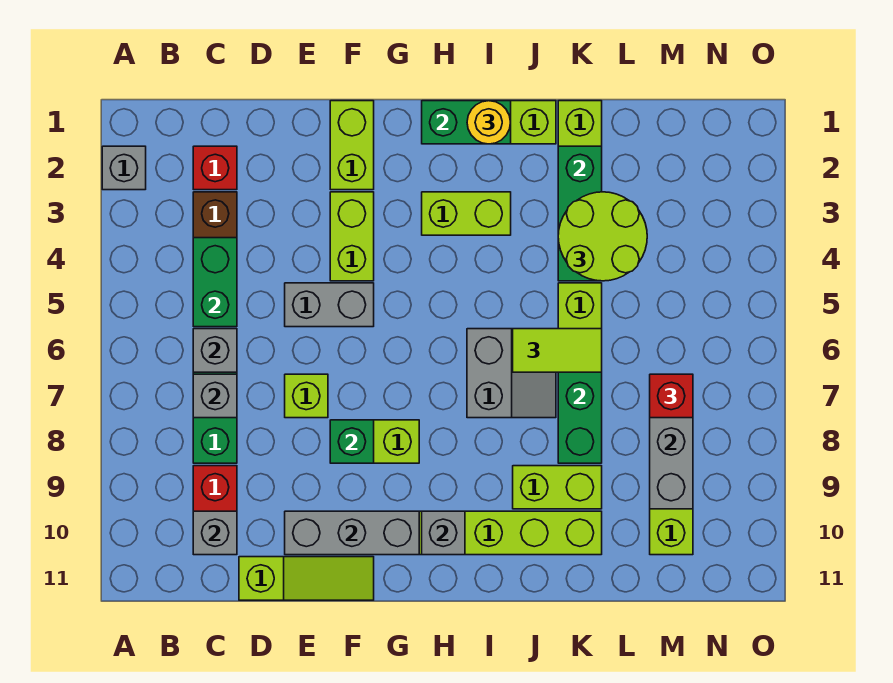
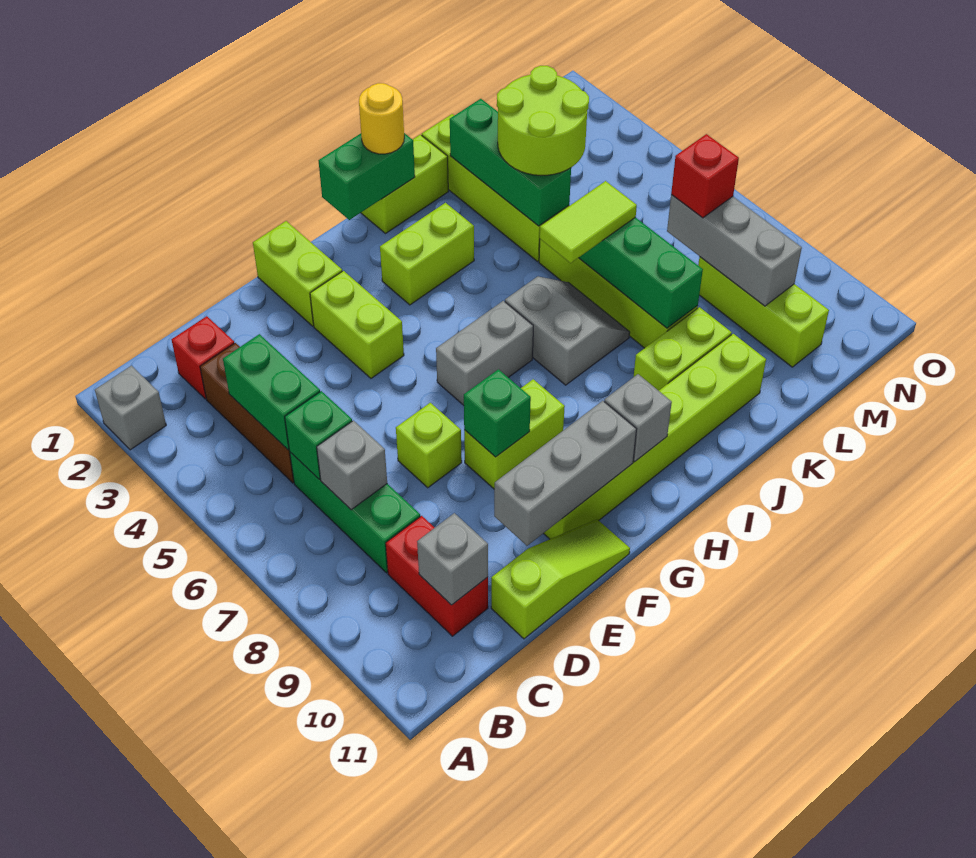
grey brick C6 level 2 -> green brick C6 level 2
grey brick E5:F5 level 1 -> grey brick G6:H6 level 1

